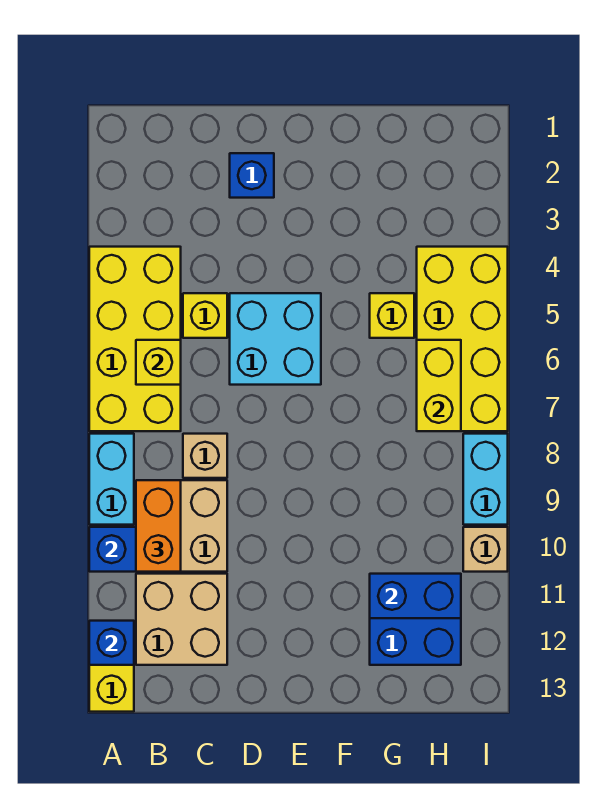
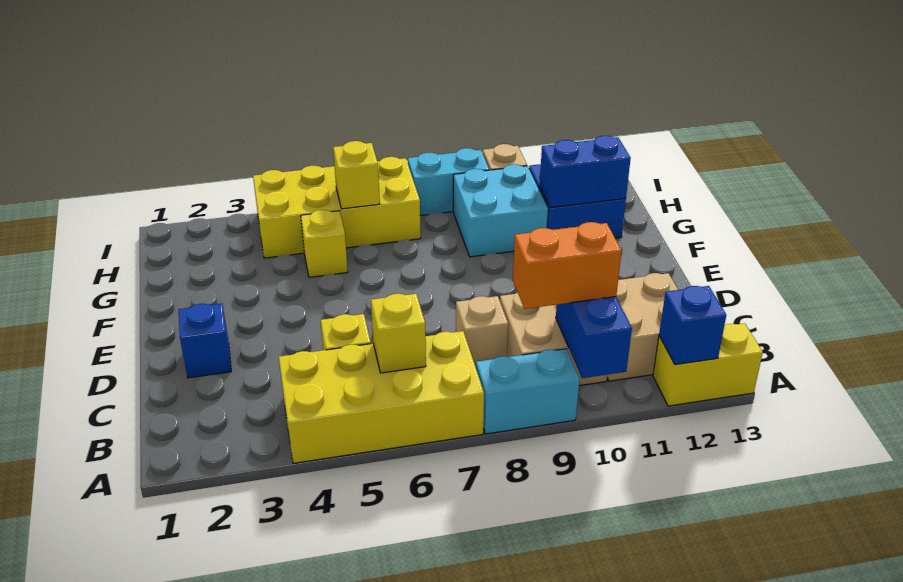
cyan brick D5:E6 level 1 -> cyan brick G9:H10 level 1
blue brick G11:H11 level 2 -> blue brick G11:G12 level 2
yellow brick H6:H7 level 2 -> yellow brick H6 level 2

